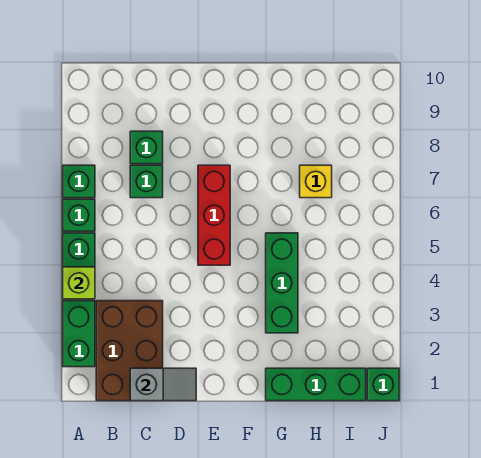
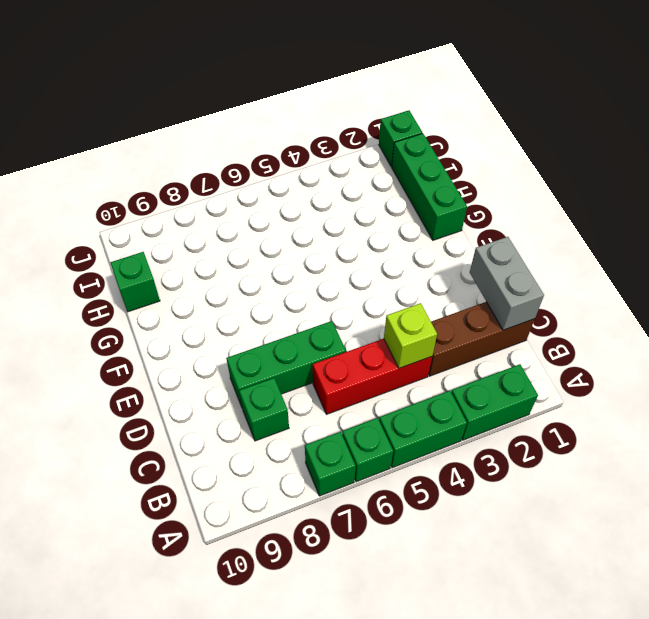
lime brick A4 level 2 -> lime brick C4 level 2
brown brick B1:C3 level 1 -> brown brick C1:C3 level 1
grey slope C1:D1 level 2 top C -> grey brick C1:D1 level 2
green brick C7 level 1 -> green brick H10 level 1
red brick E5:E7 level 1 -> red brick C4:C6 level 1
green brick G3:G5 level 1 -> green brick D6:D8 level 1
yellow brick H7 level 1 -> none

